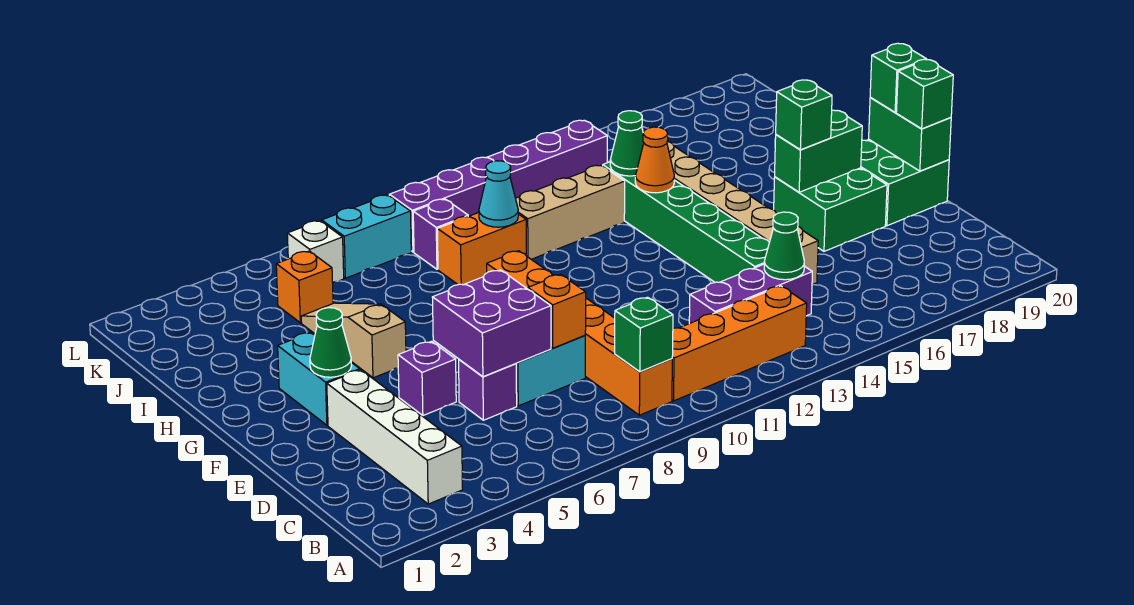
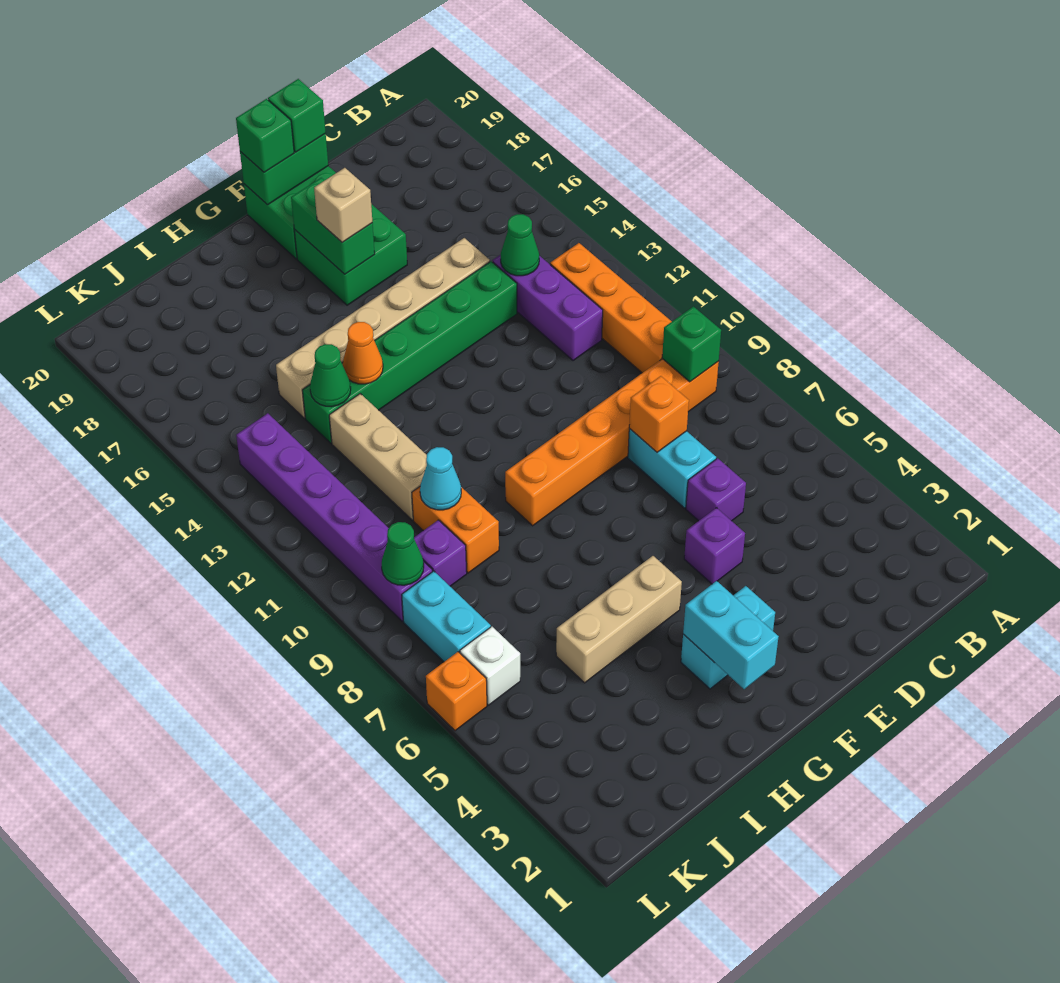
white brick B3:E3 level 1 -> none
purple brick D6:E7 level 2 -> none
green cone F3 level 2 -> green cone K9 level 2
green brick F17 level 3 -> tan brick F17 level 3
none -> cyan brick G2:G3 level 2
tan slope G5:I5 level 1 top G -> tan brick G5:I5 level 1
orange brick J5 level 1 -> orange brick L6 level 1

